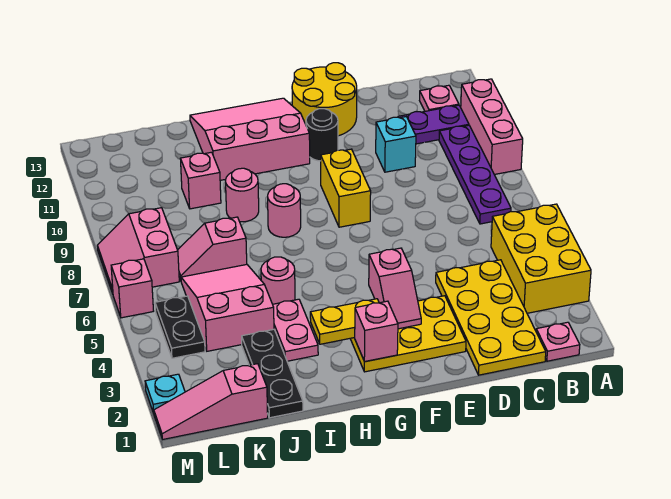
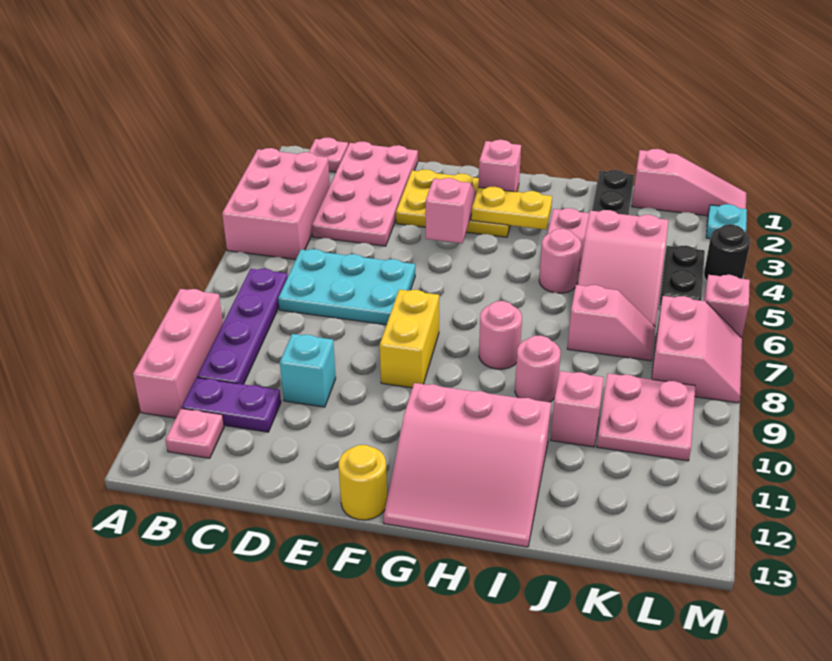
yellow brick A3:B5 level 1 -> pink brick A3:B5 level 1
yellow plate C1:D4 level 1 -> pink plate C1:D4 level 1
none -> cyan plate C6:E7 level 1
yellow round brick E12:F13 level 1 -> yellow round brick F13 level 1
black round brick F11 level 1 -> black round brick M4 level 1
none -> pink plate K9:L10 level 1

